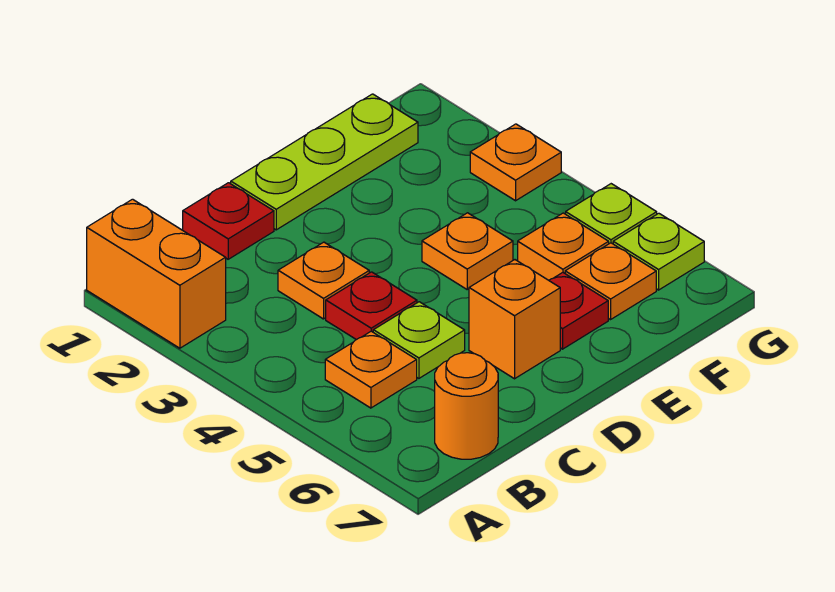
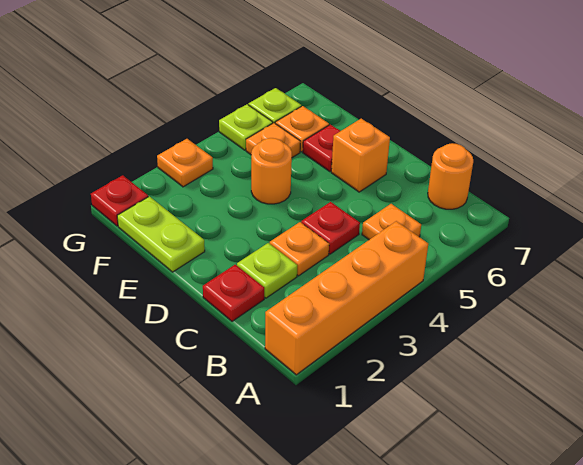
orange brick A1:A2 level 1 -> orange brick A1:A4 level 1
lime plate C5 level 1 -> lime plate C2 level 1
lime plate D1:F1 level 1 -> lime plate E1:F1 level 1
orange plate E4 level 1 -> orange round brick E4 level 1
none -> red plate G1 level 1

